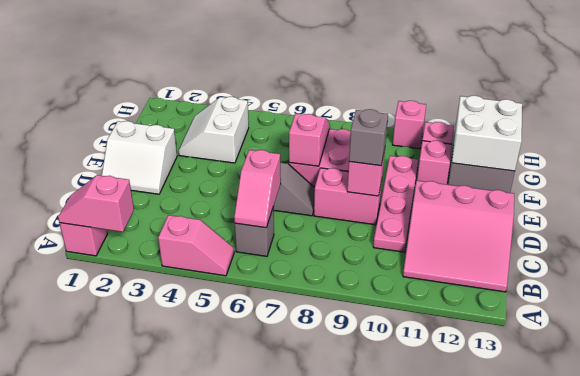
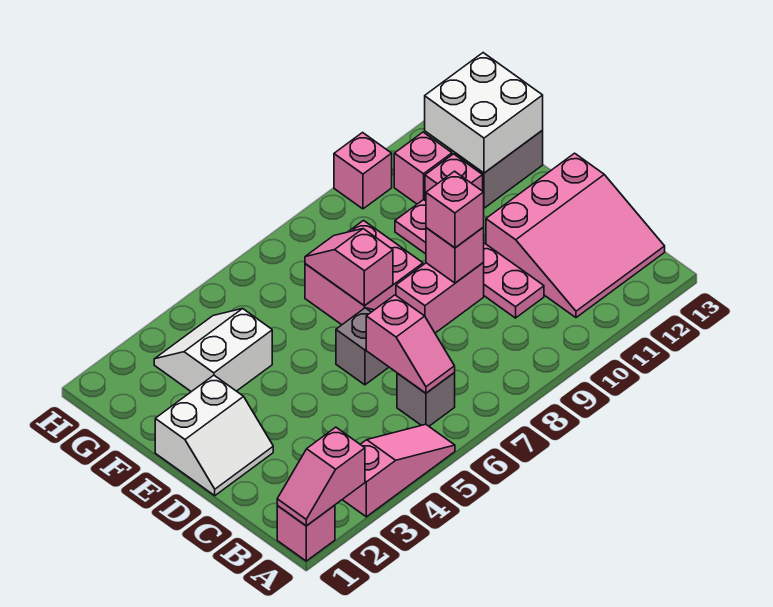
pink slope A4:A5 level 1 top 4 -> pink slope A3:A5 level 1 top 3
grey brick D9 level 3 -> pink brick D9 level 3
white slope F3:G4 level 1 top 4 -> white slope F3:G4 level 1 top F

